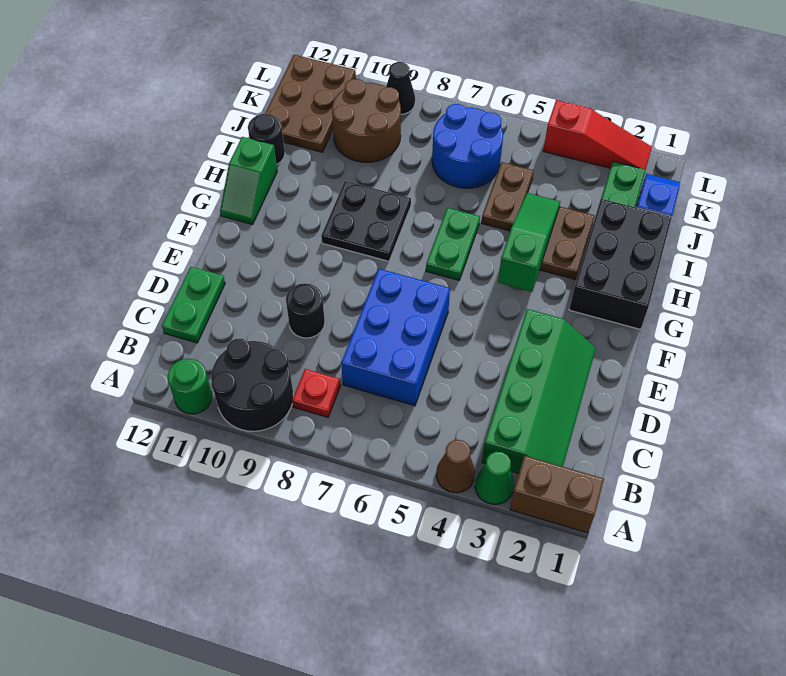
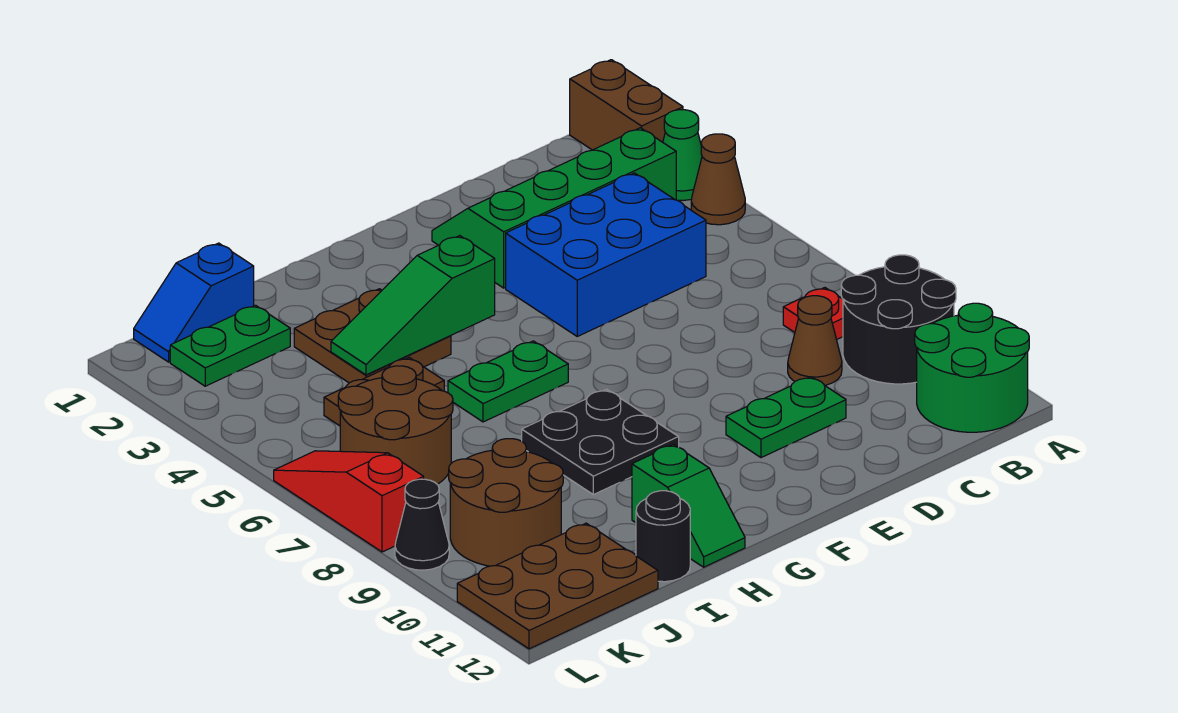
green round brick A11 level 1 -> green round brick A11:B12 level 1
blue brick C6:E7 level 1 -> blue brick C4:E5 level 1
none -> brown cone C9 level 1
green plate C12:D12 level 1 -> green plate D10:E10 level 1
black round brick D9 level 1 -> none
black brick G1:I2 level 1 -> none
green slope G12:H12 level 1 top H -> green slope H11:H12 level 1 top 11
blue round brick J6:K7 level 1 -> brown round brick J6:K7 level 1
red slope L2:L4 level 1 top 4 -> red slope L6:L8 level 1 top 8

